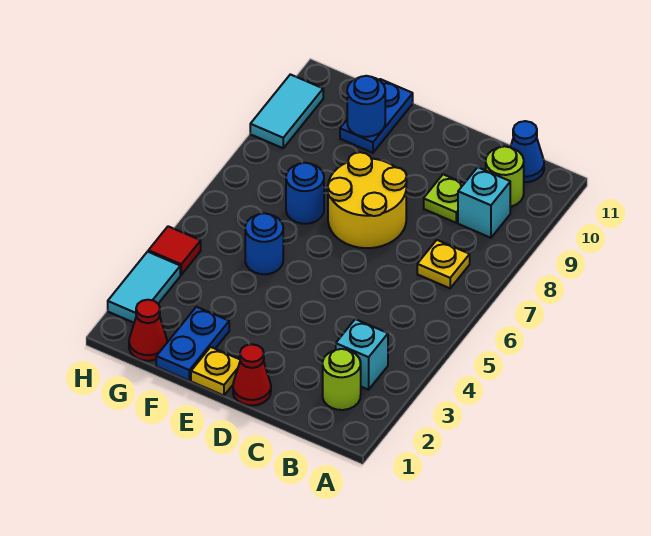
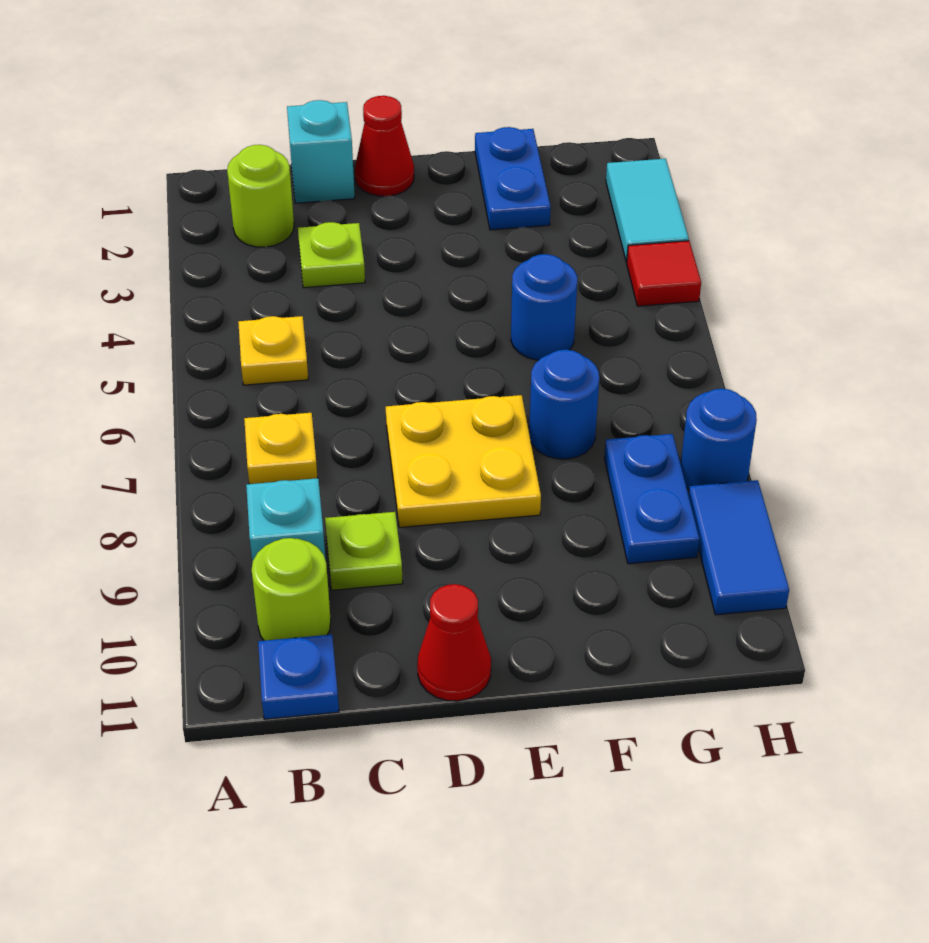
cyan brick B3 level 1 -> cyan brick C1 level 1
blue cone B11 level 1 -> blue plate B11 level 1
none -> lime plate C3 level 1
yellow round brick D7:E8 level 1 -> yellow plate D7:E8 level 1
yellow plate E1 level 1 -> yellow plate B5 level 1
blue plate F10:F11 level 1 -> blue plate G8:G9 level 1
blue round brick F10 level 2 -> blue round brick H8 level 1
red cone G1 level 1 -> red cone D11 level 1
cyan tile H9:H10 level 1 -> blue tile H9:H10 level 1

